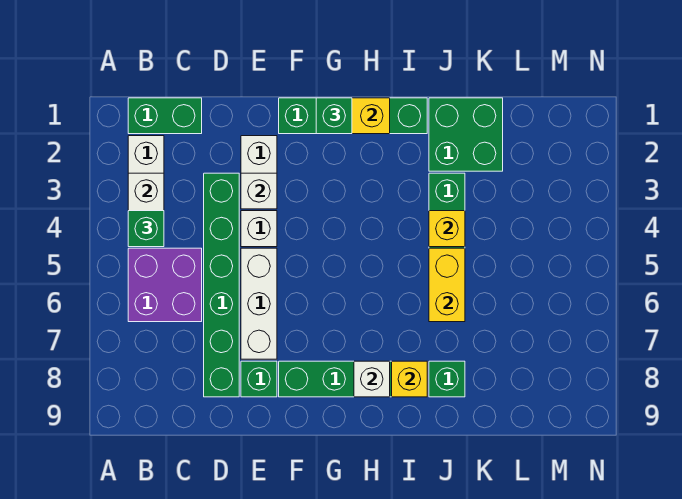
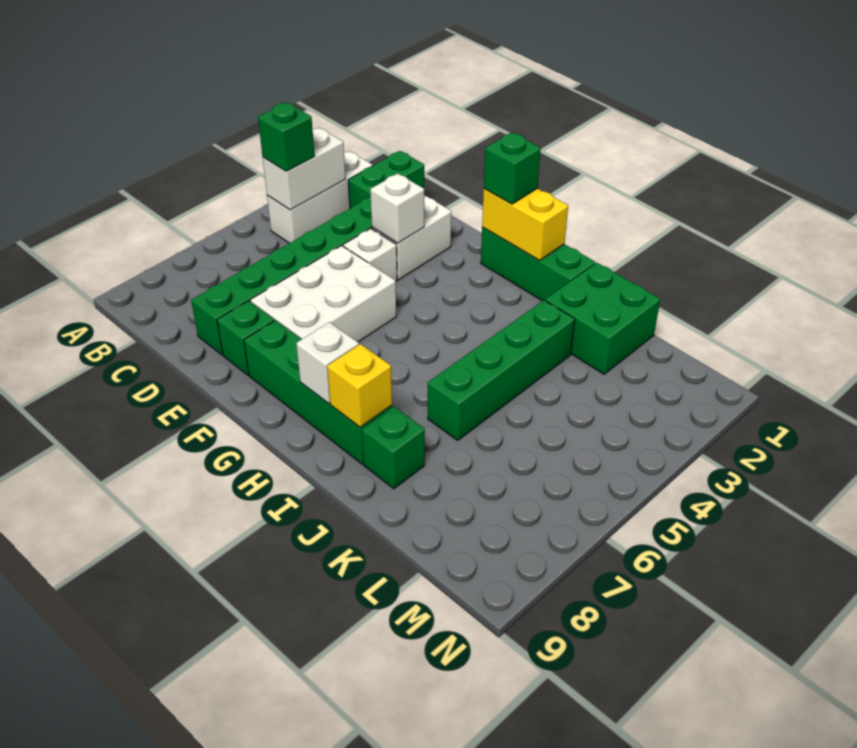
green brick B1:C1 level 1 -> green brick C1:C2 level 1
purple brick B5:C6 level 1 -> none
white brick E5:E7 level 1 -> white brick E5:F7 level 1
green brick F1:I1 level 1 -> green brick G1:I1 level 1
yellow brick J4 level 2 -> none
yellow brick J5:J6 level 2 -> none

